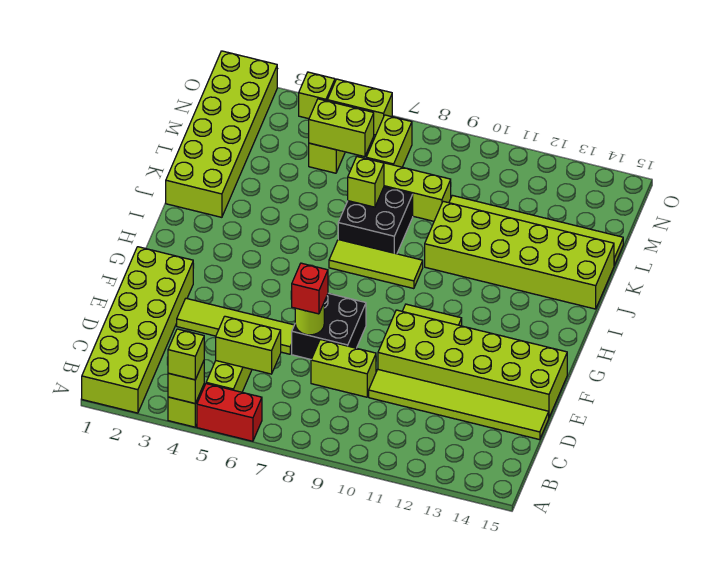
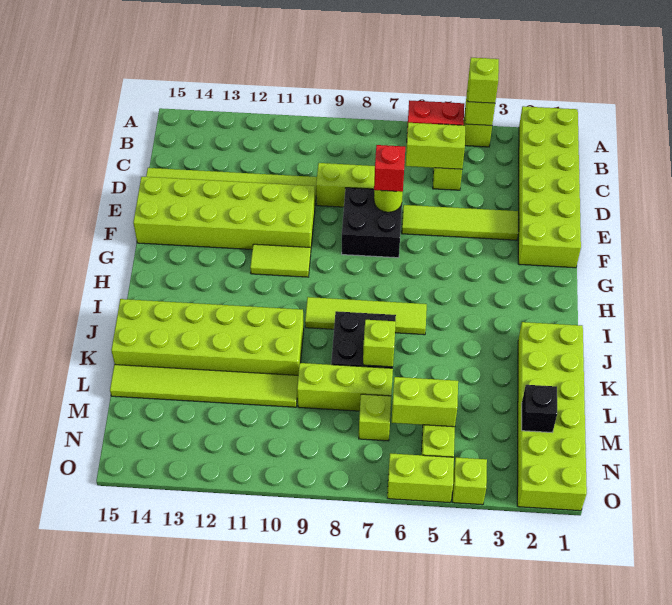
lime tile I7:I9 level 1 -> lime tile I6:I9 level 1
none -> black brick M2 level 2
lime brick M7:N7 level 1 -> lime brick M7 level 1

